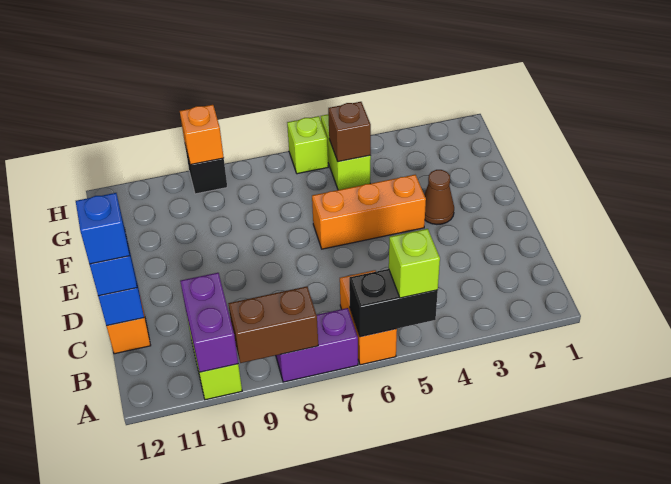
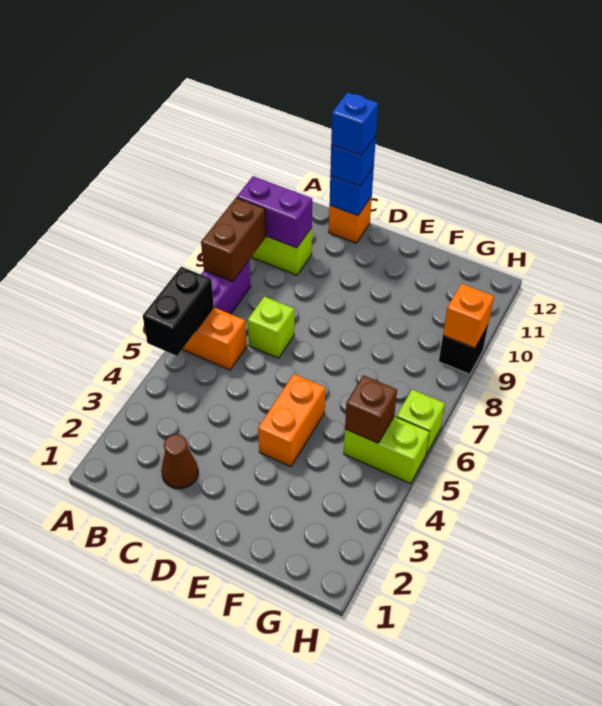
lime brick A5 level 3 -> lime brick C7 level 1
brown cone E3 level 1 -> brown cone C2 level 1
orange brick E4:E6 level 1 -> orange brick E4:E5 level 1

